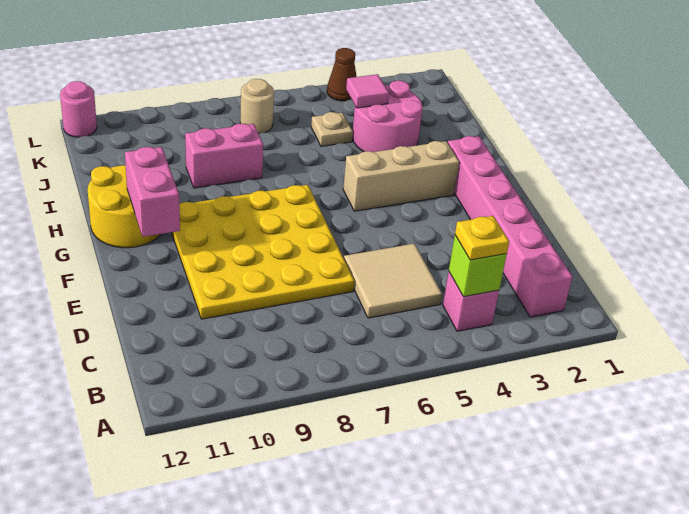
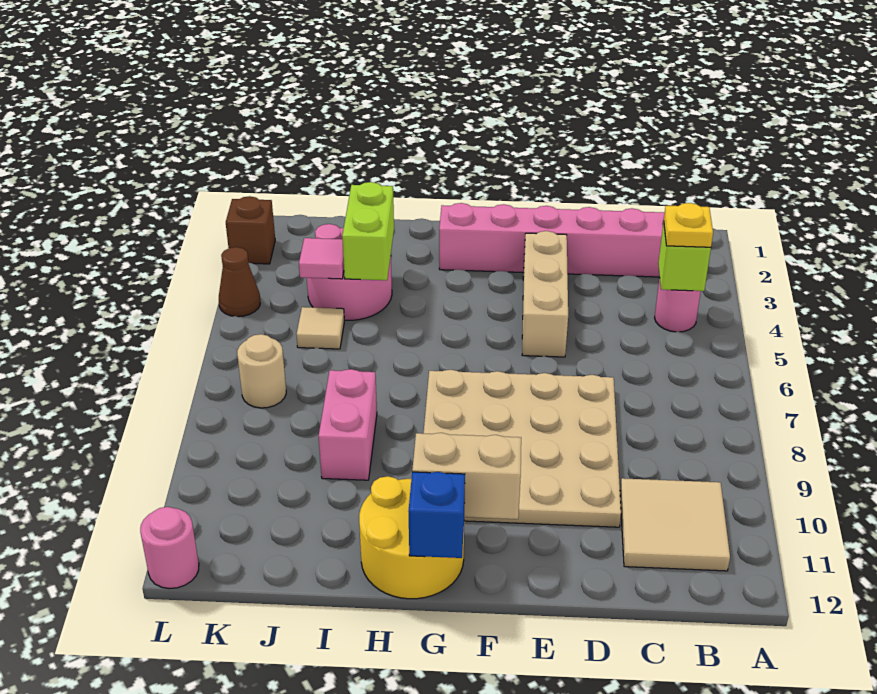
pink brick B4 level 1 -> pink round brick B4 level 1
tan tile C5:D6 level 1 -> tan tile B10:C11 level 1
yellow plate D7:G10 level 1 -> tan plate D7:G10 level 1
pink brick F11:G11 level 2 -> tan brick F11:G11 level 2
tan brick G3:G5 level 1 -> tan brick E3:E5 level 1
none -> blue brick G12 level 2
none -> lime brick I3:I4 level 2
tan plate J5 level 1 -> tan tile J5 level 1
none -> brown brick L2 level 1

